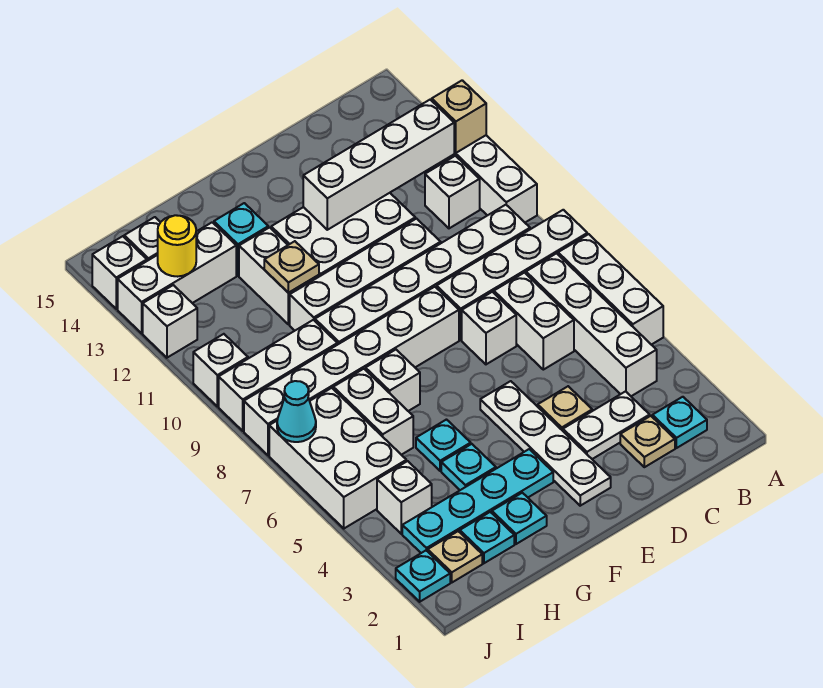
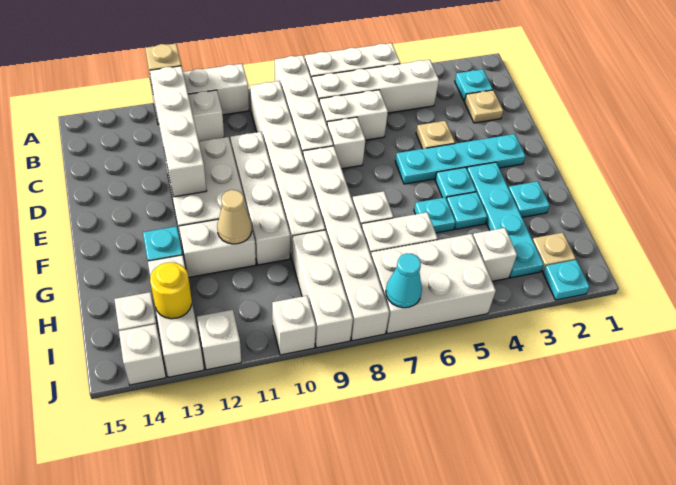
white plate C3:D3 level 1 -> none
white plate E2:E5 level 1 -> cyan plate E2:E5 level 1
tan plate G11 level 2 -> tan cone G11 level 2
cyan plate H2 level 1 -> cyan plate F4 level 1

